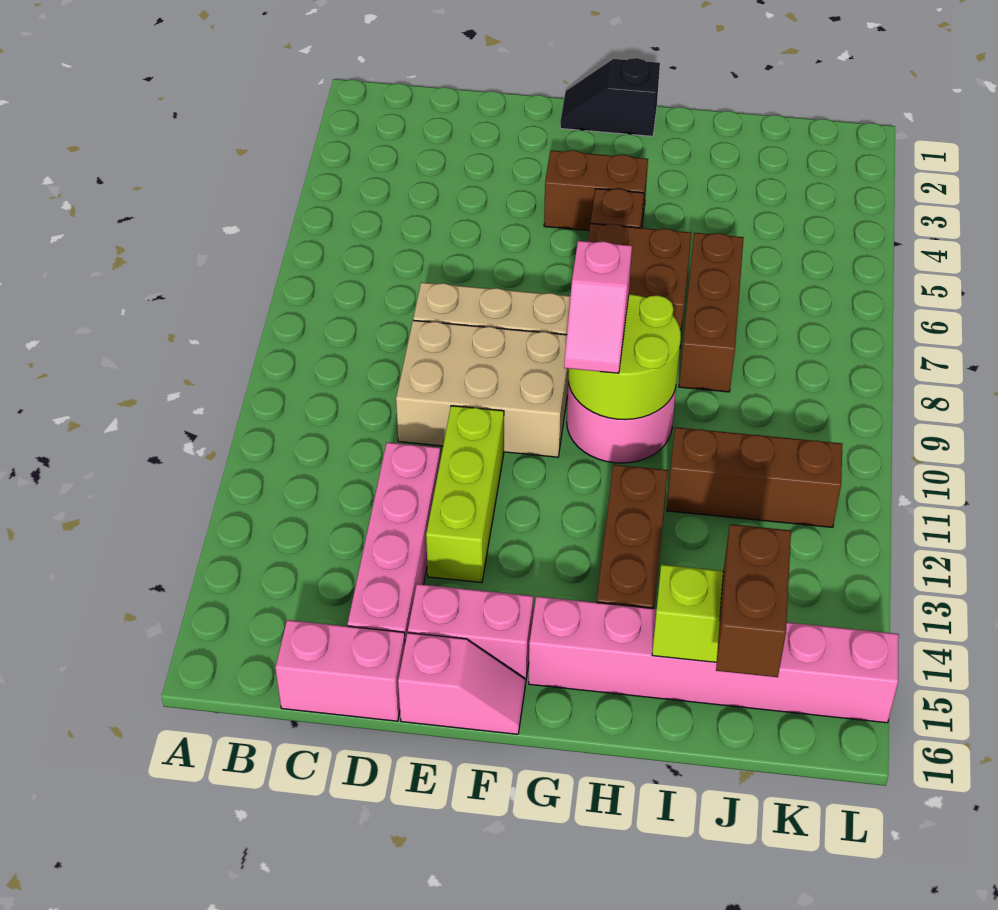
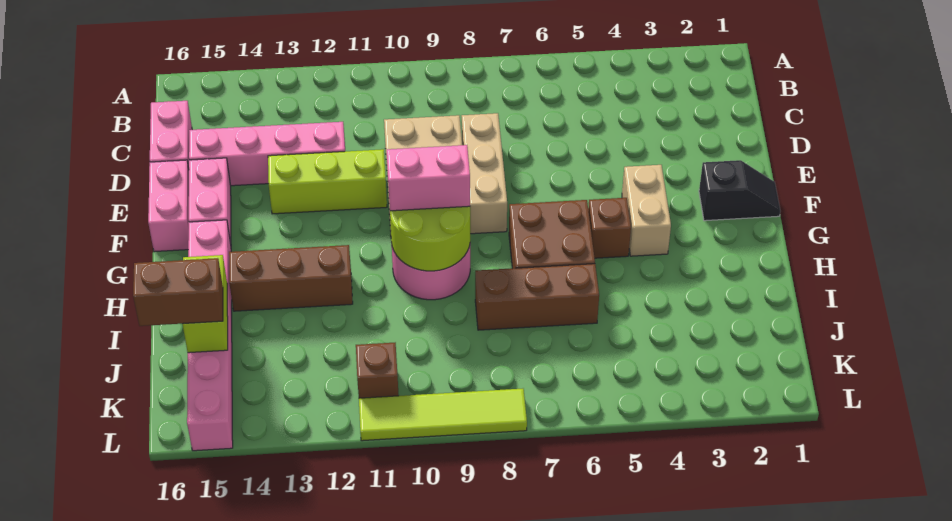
pink slope E16:F16 level 1 top E -> pink brick E16:F16 level 1
black slope F1:G1 level 1 top G -> black slope F1:F2 level 1 top 2
brown brick F4:G4 level 1 -> tan brick F4:G4 level 1
pink slope G9:G10 level 3 top 9 -> pink brick G9:G10 level 3
brown brick I11:K11 level 1 -> brown brick K11 level 1
none -> lime tile L8:L11 level 1

